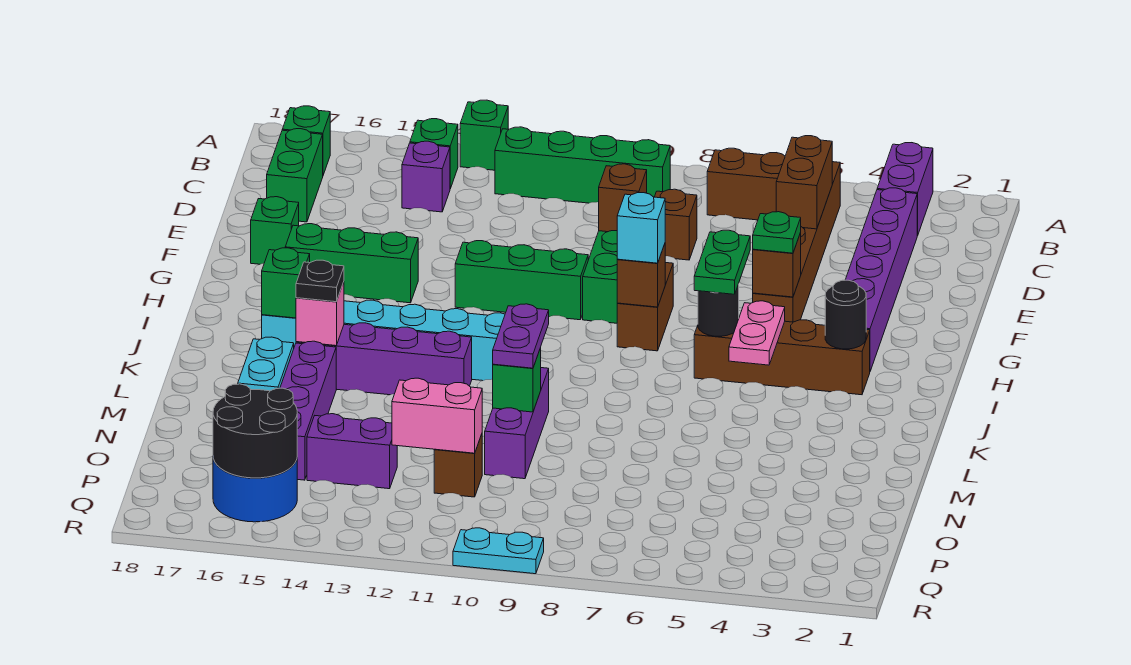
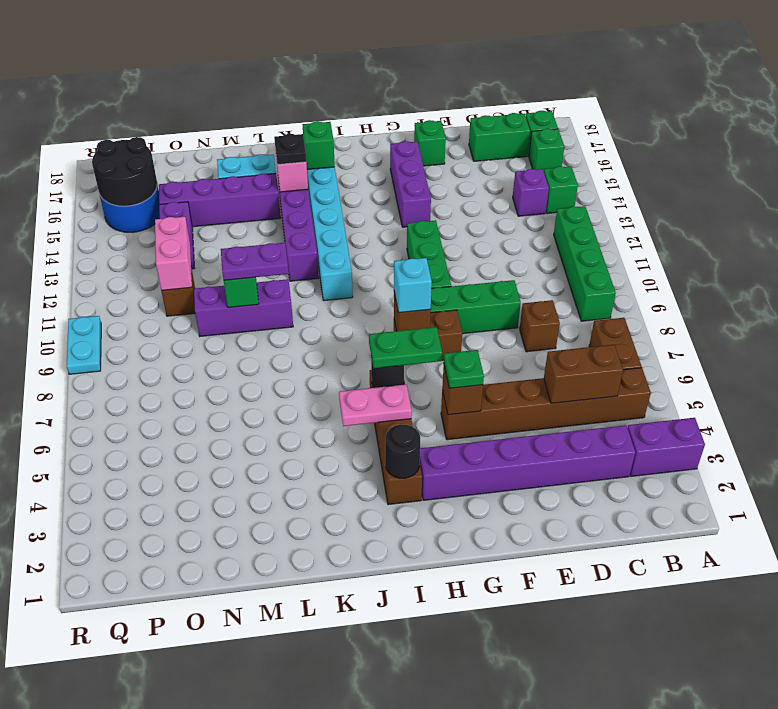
green brick A13 level 1 -> green brick B16 level 1
brown brick E9 level 2 -> none
green brick G14:G16 level 1 -> purple brick G14:G16 level 1

